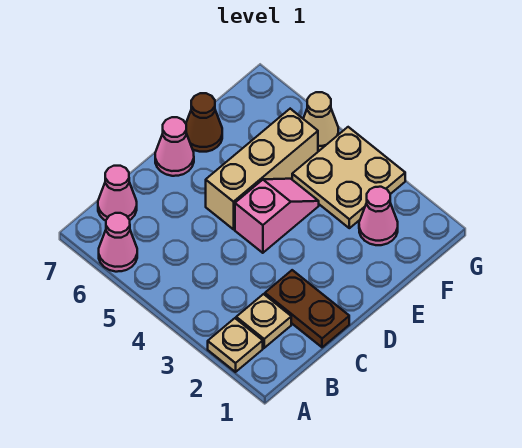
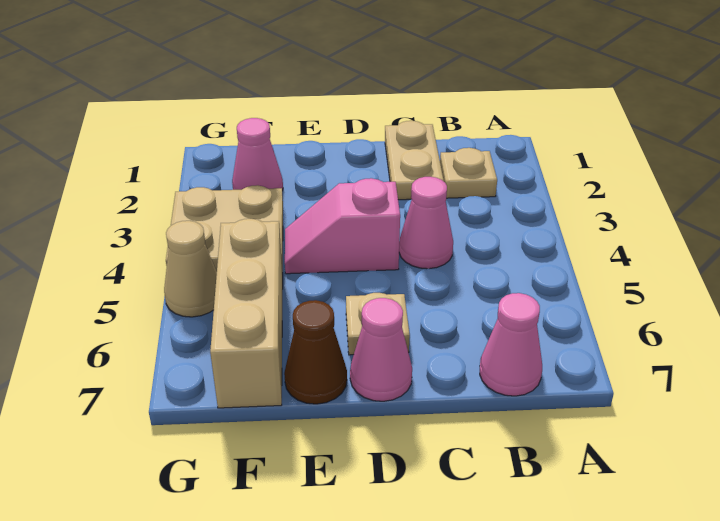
tan plate A2 level 1 -> tan plate D6 level 1
pink cone A6 level 1 -> pink cone C4 level 1
brown plate C1:C2 level 1 -> tan plate C1:C2 level 1
tan brick D5:F5 level 1 -> tan brick F5:F7 level 1

